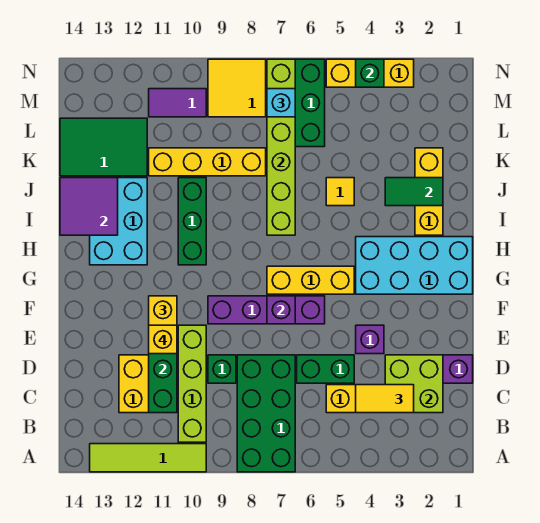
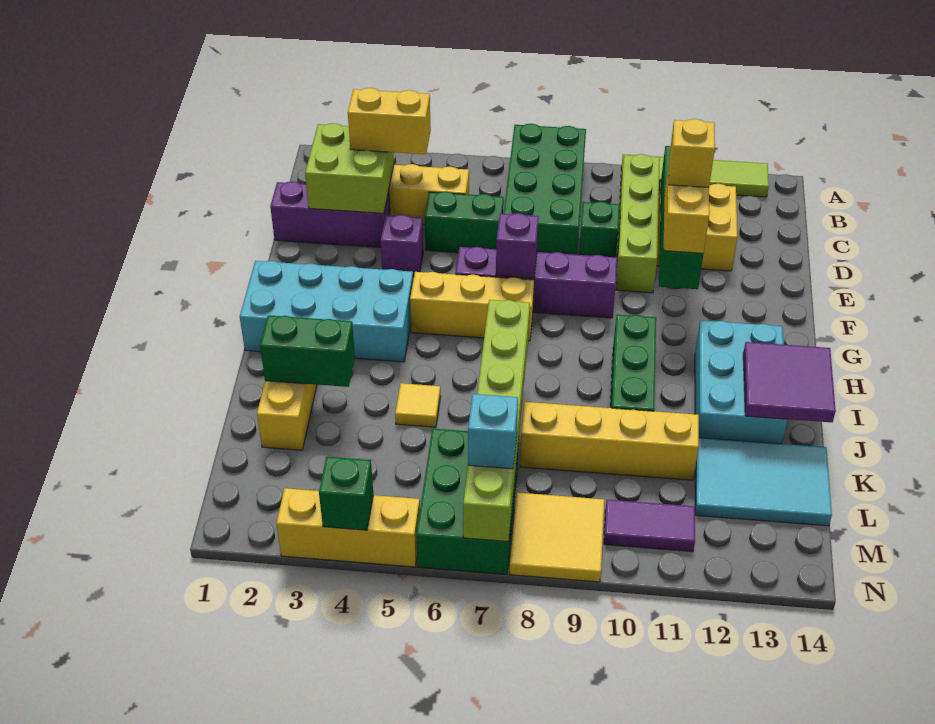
yellow tile C3:C4 level 3 -> yellow brick C3:C4 level 3
green tile J2:J3 level 2 -> green brick J2:J3 level 2
green tile K12:L14 level 1 -> cyan tile K12:L14 level 1

